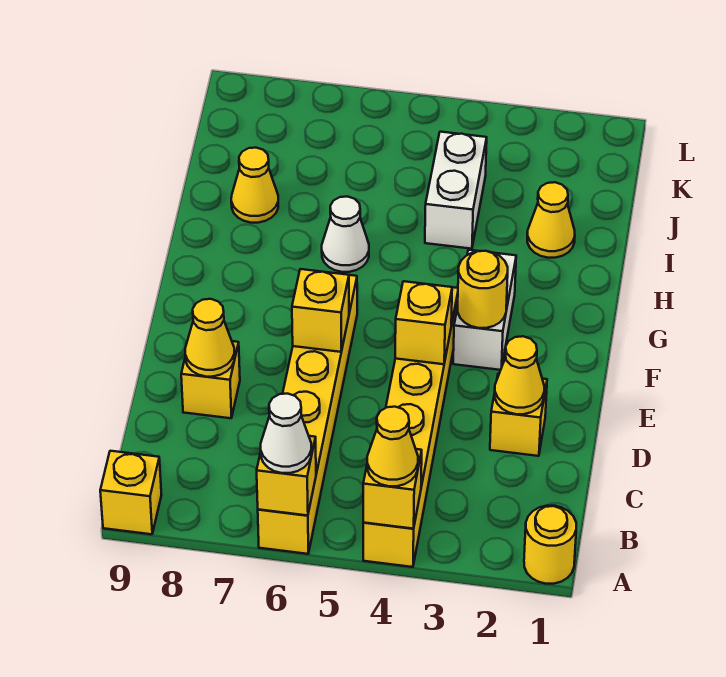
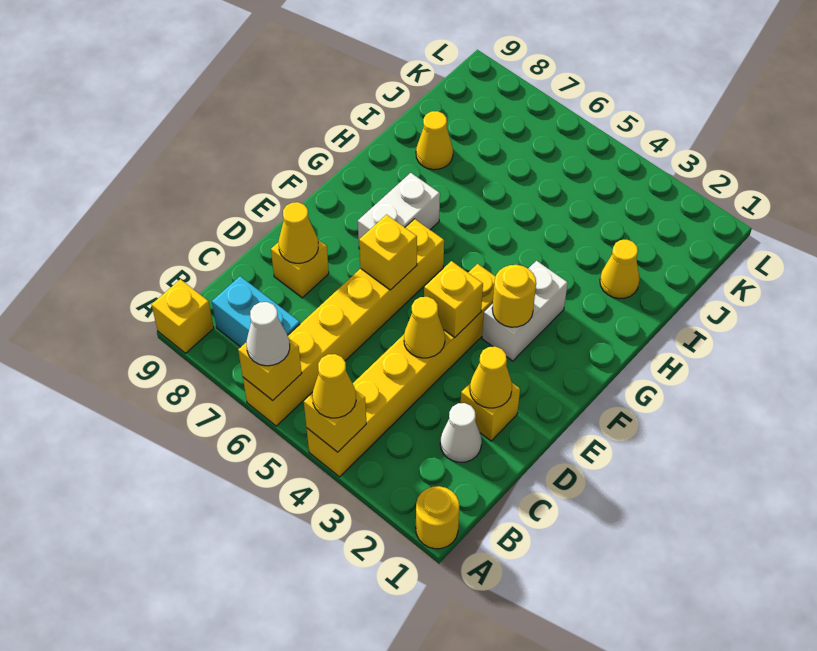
none -> cyan brick B7:B8 level 1
none -> yellow cone D4 level 2
white cone H6 level 1 -> white cone C2 level 1
white brick I4:J4 level 1 -> white brick F7:G7 level 1

